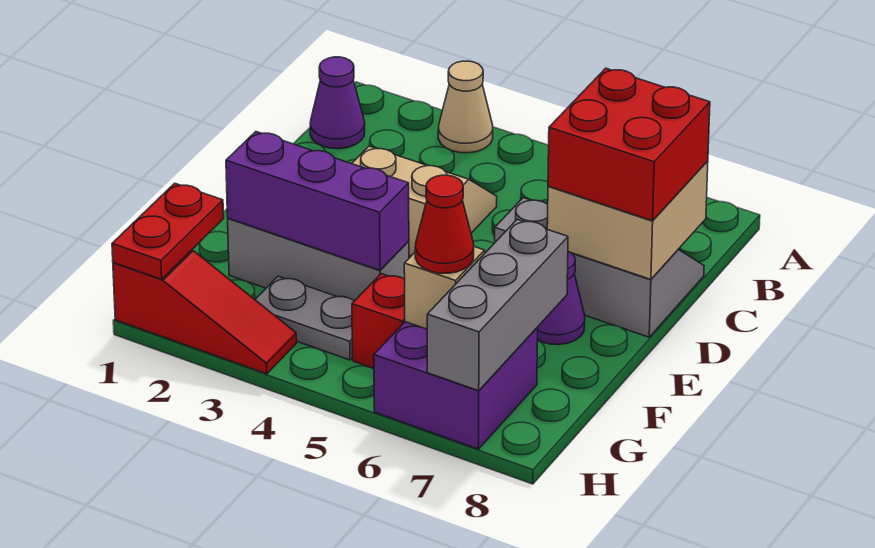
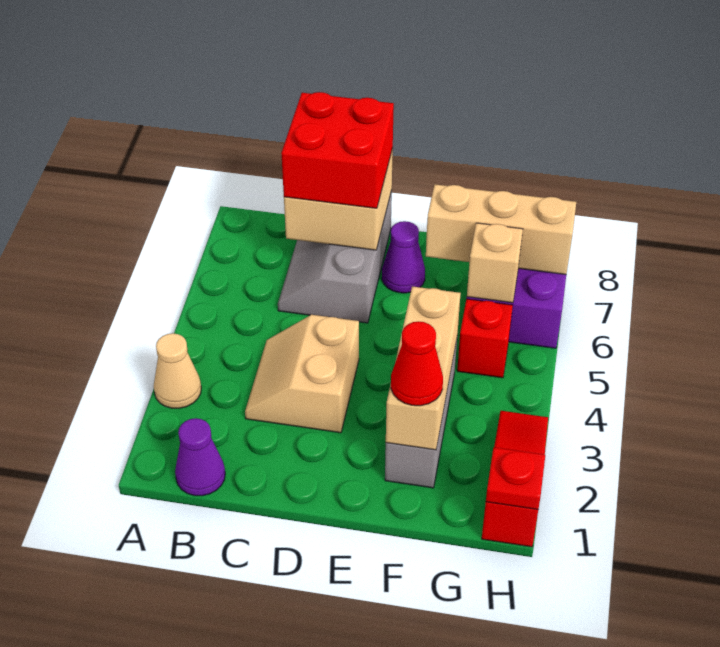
purple brick F2:F4 level 2 -> tan brick F2:F4 level 2
grey brick F7:H7 level 2 -> tan brick F7:H7 level 2
red plate G1:H1 level 2 -> red plate H1 level 2
grey plate G3:G4 level 1 -> none
red cone G6 level 3 -> red cone F2 level 3

